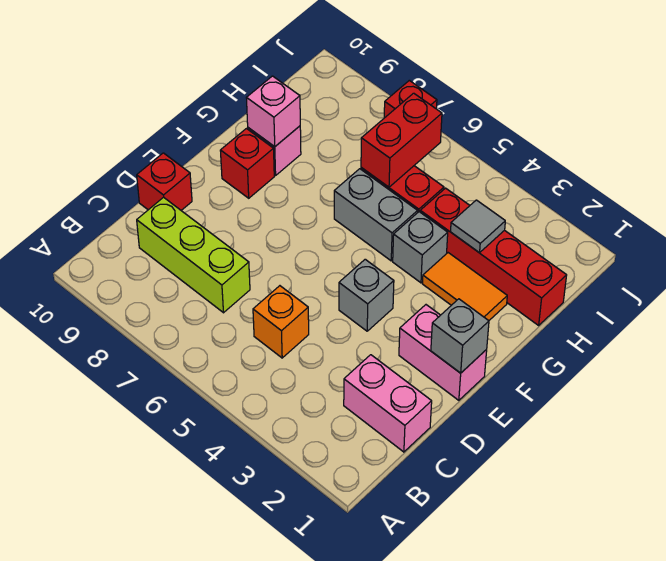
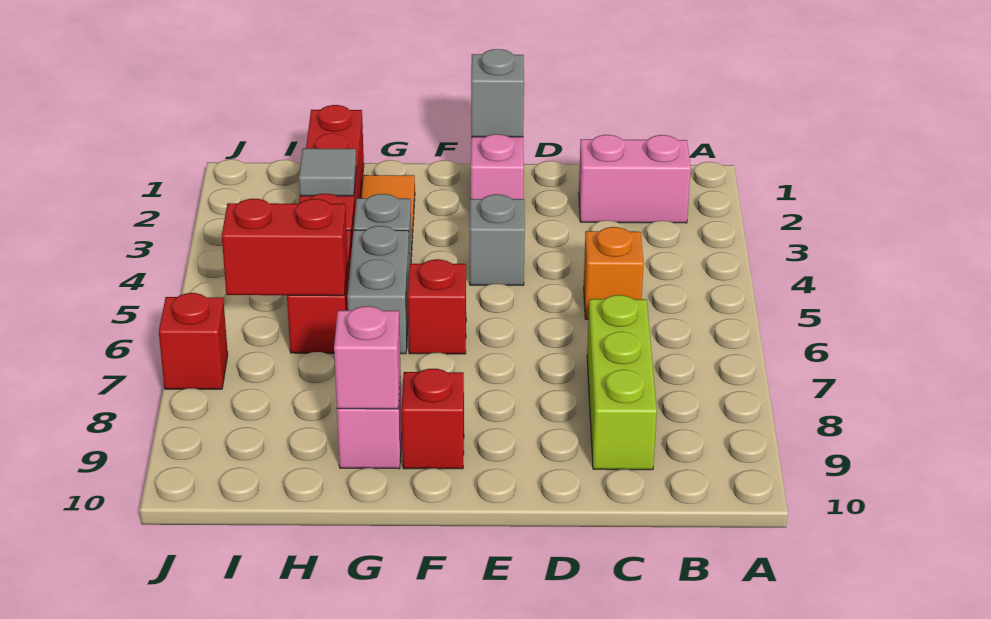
pink brick C1:C2 level 1 -> pink brick B2:C2 level 1
red brick D10 level 1 -> red brick F6 level 1

